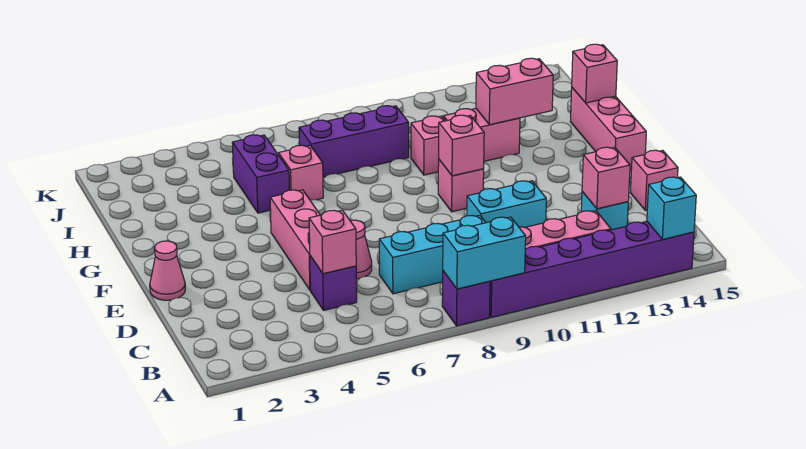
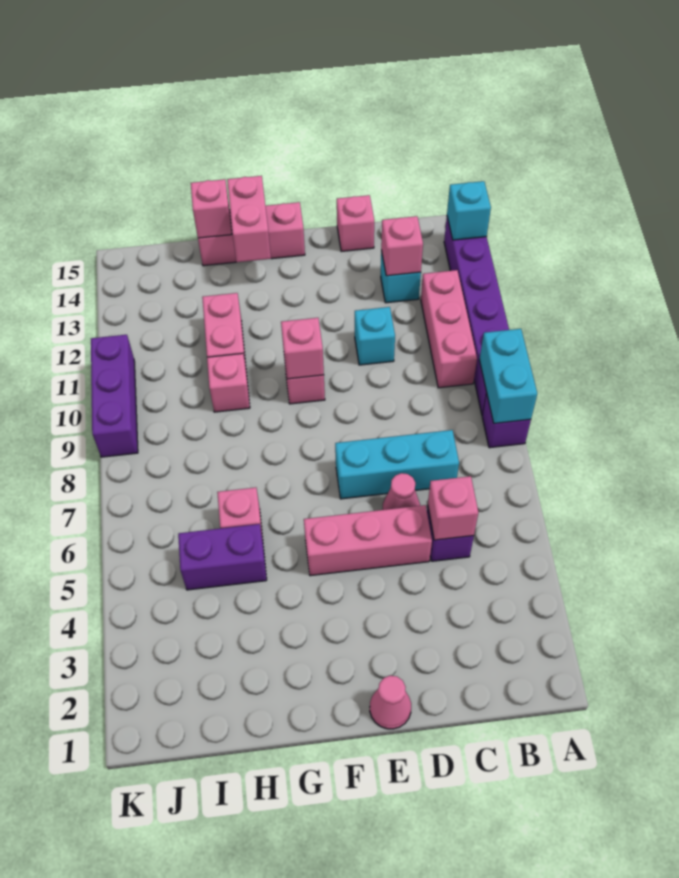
cyan brick C7:C9 level 1 -> cyan brick C7:E7 level 1
cyan brick D10:D11 level 1 -> cyan brick D11 level 1
pink brick H12:H13 level 2 -> pink brick G14:G15 level 2
purple brick I7:I9 level 1 -> purple brick K9:K11 level 1

